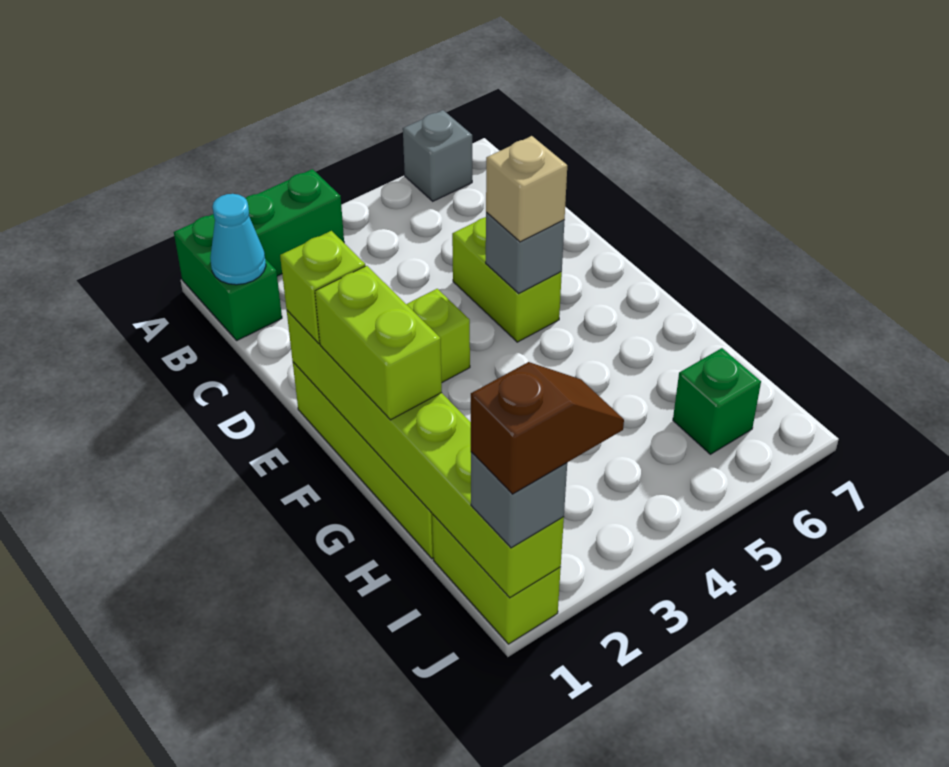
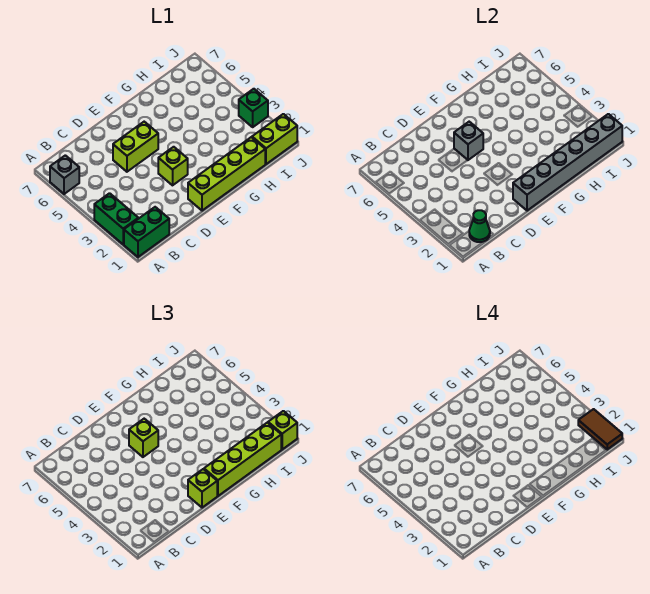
cyan cone B1 level 2 -> green cone B1 level 2
lime brick E1:J1 level 2 -> grey brick E1:J1 level 2
tan brick E5 level 3 -> lime brick E5 level 3
lime brick F1:G1 level 3 -> lime brick F1:I1 level 3
green brick I6 level 1 -> green brick J3 level 1
grey brick J1 level 3 -> lime brick J1 level 3
brown slope J1:J2 level 4 top 1 -> brown tile J1:J2 level 4

